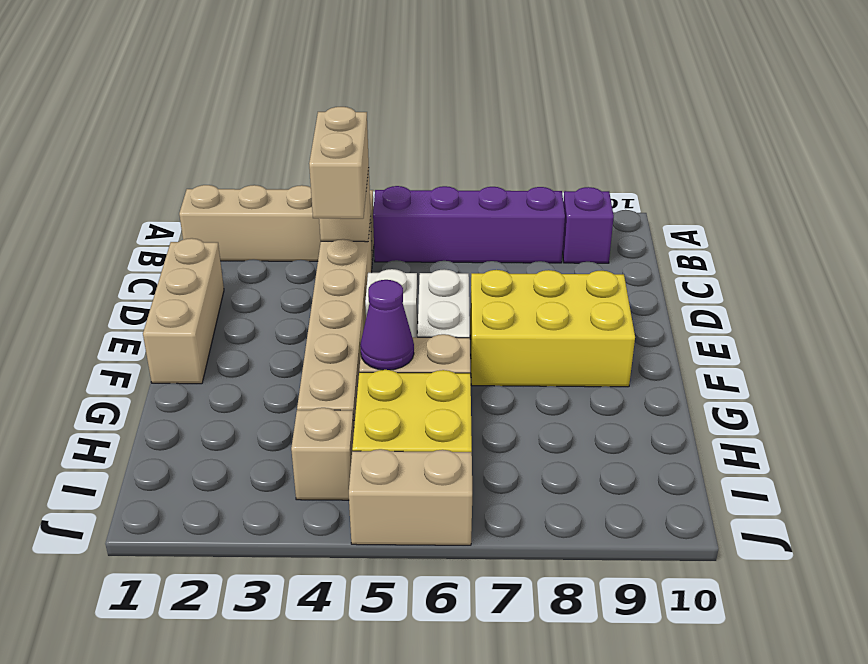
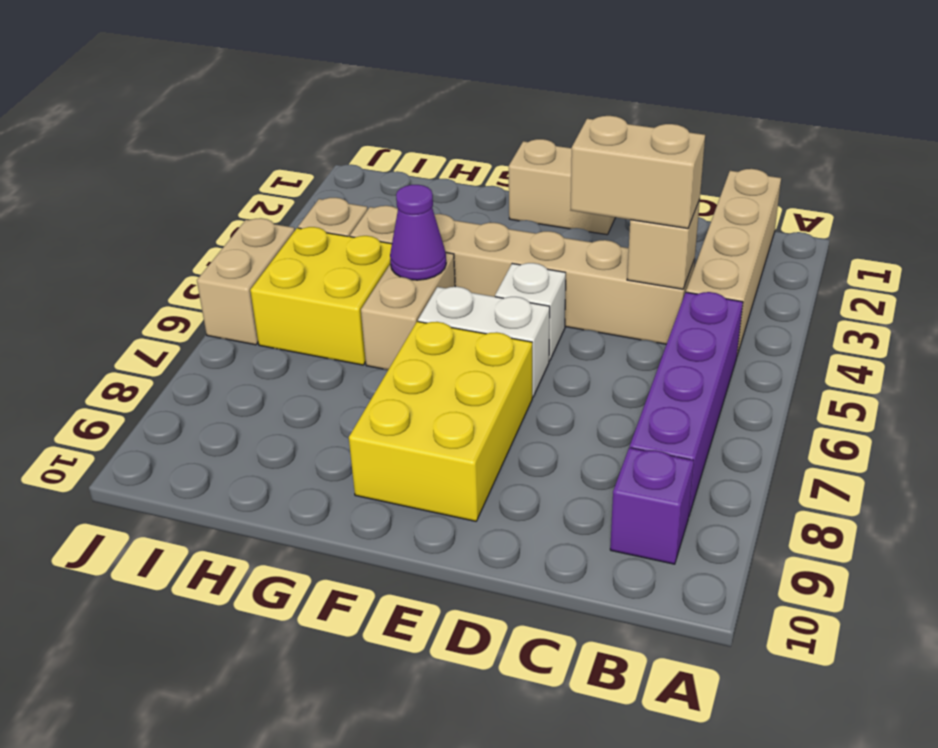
tan brick D1:F1 level 1 -> tan brick E1:F1 level 1

